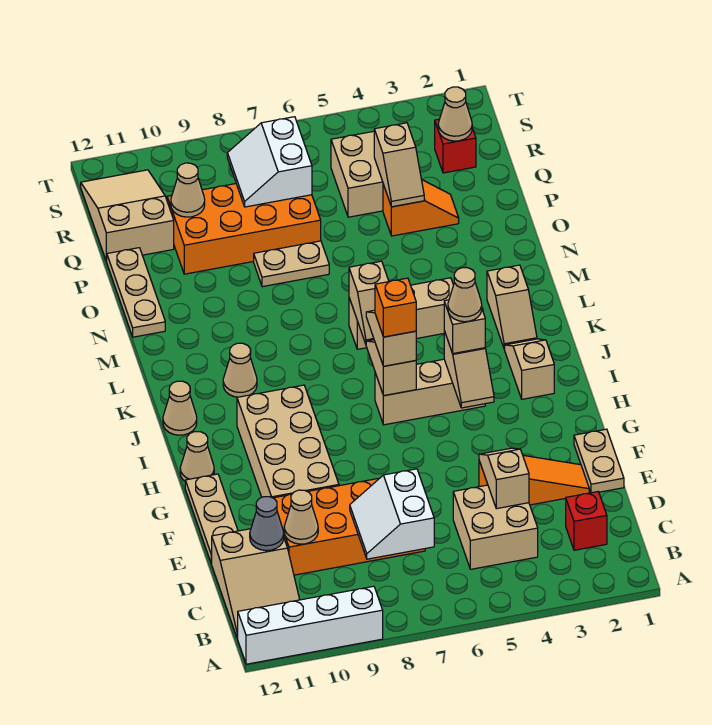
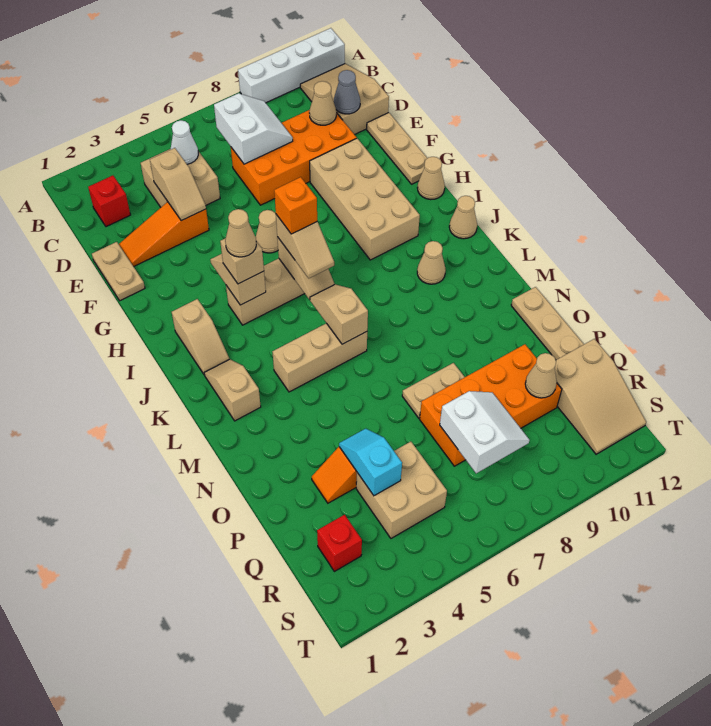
none -> white cone C5 level 2
tan slope P4:Q4 level 2 top Q -> cyan slope P4:Q4 level 2 top Q
tan cone R2 level 2 -> tan cone G6 level 1

